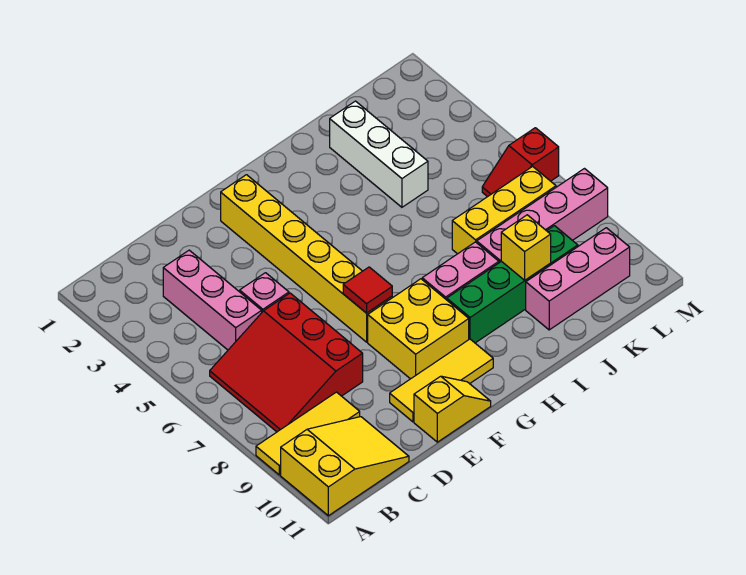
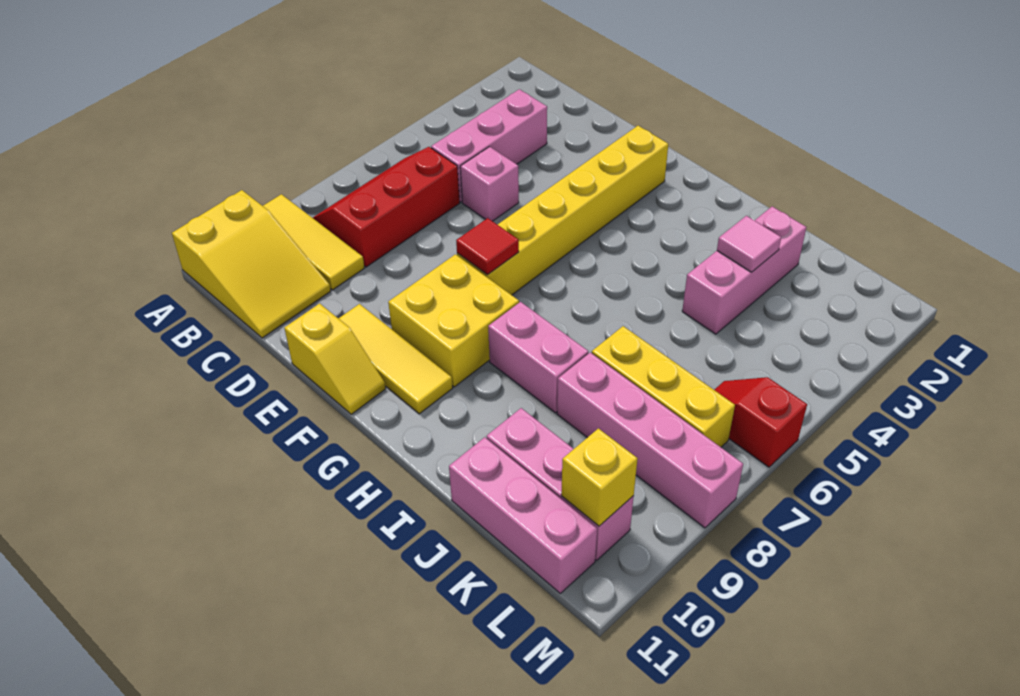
red slope B6:D8 level 1 top D -> red slope B6:C8 level 1 top C
green brick H9:K9 level 1 -> none
white brick J2:J4 level 1 -> pink brick J2:J4 level 1
none -> pink tile J3 level 2
yellow brick J9 level 2 -> yellow brick L10 level 2
none -> pink brick J11:L11 level 1

